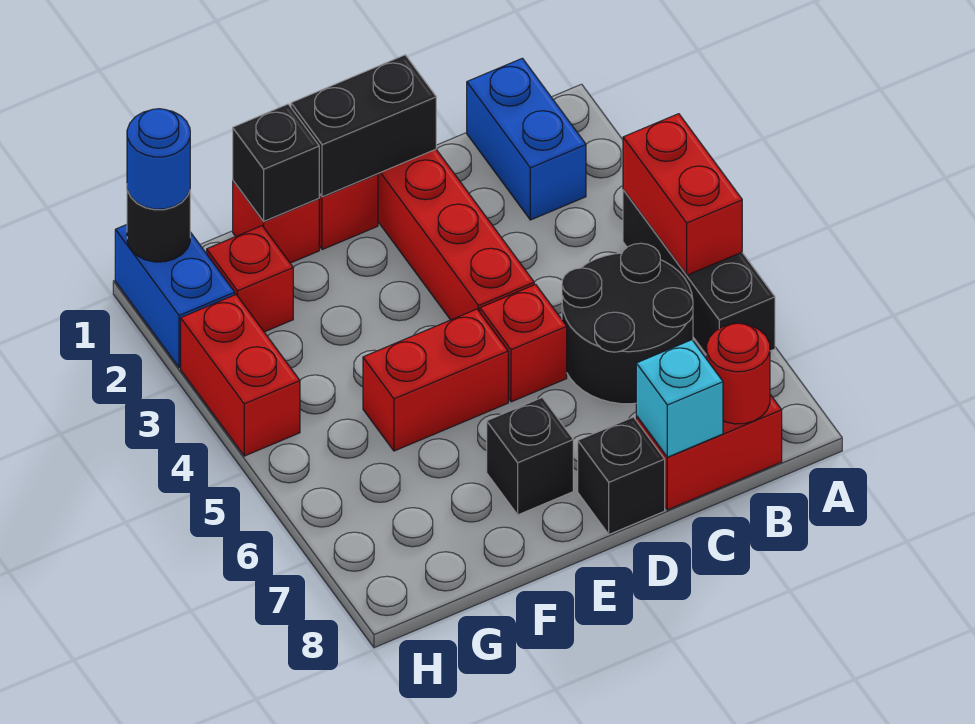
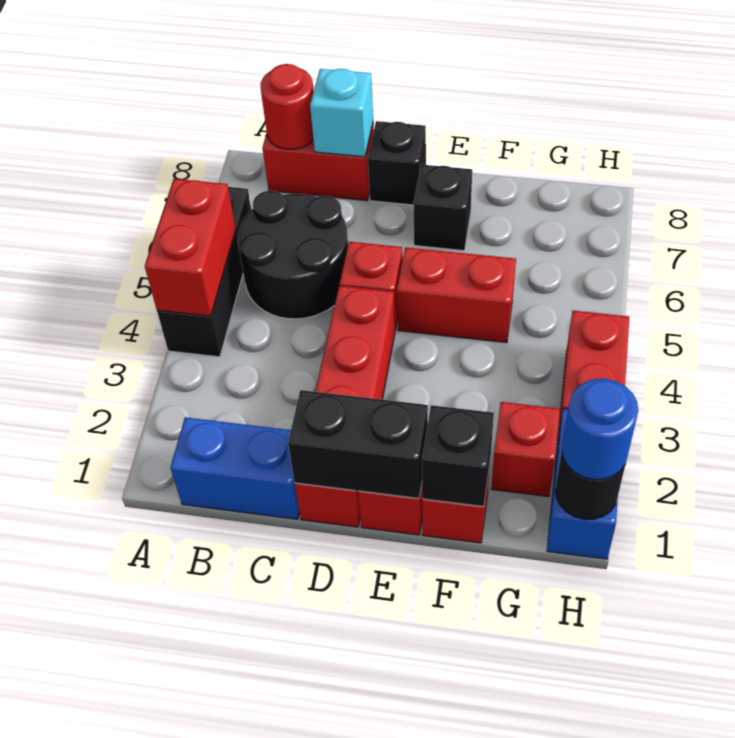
blue brick B1:B2 level 1 -> blue brick B1:C1 level 1

